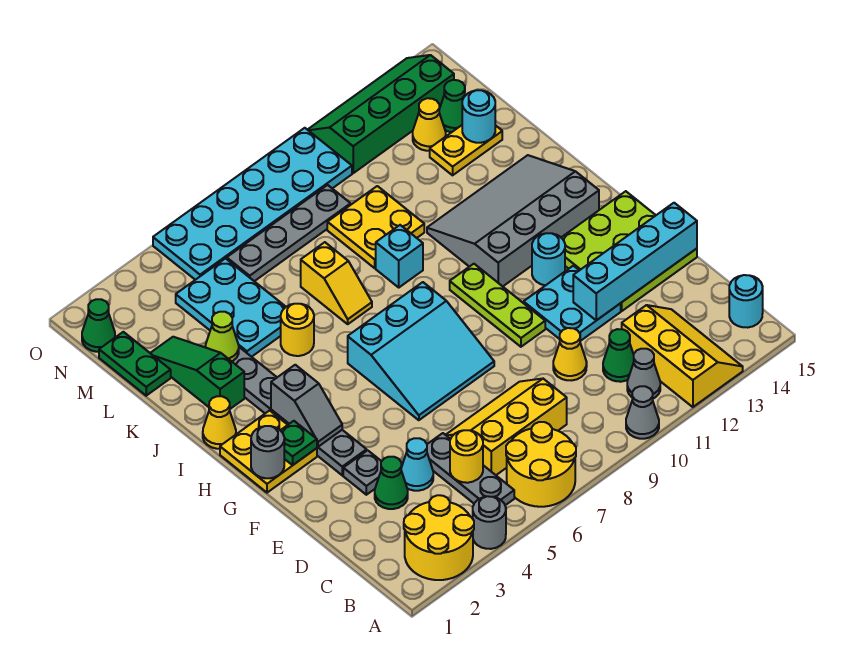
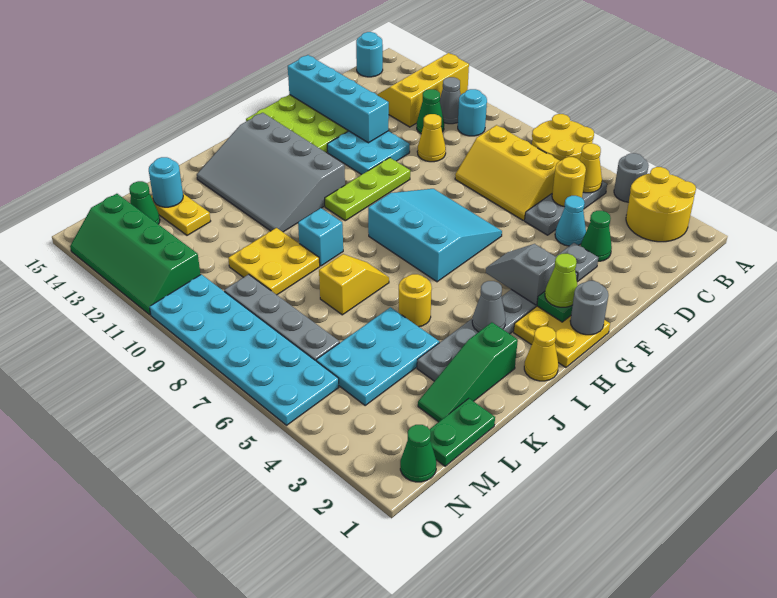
grey cone A10 level 1 -> grey cone I3 level 2
grey slope G3:H3 level 2 top H -> grey slope G3:G4 level 2 top 3
cyan round brick G12 level 1 -> cyan round brick B10 level 1
lime cone K3 level 2 -> lime cone G2 level 3
yellow cone M13 level 1 -> yellow cone B5 level 2

